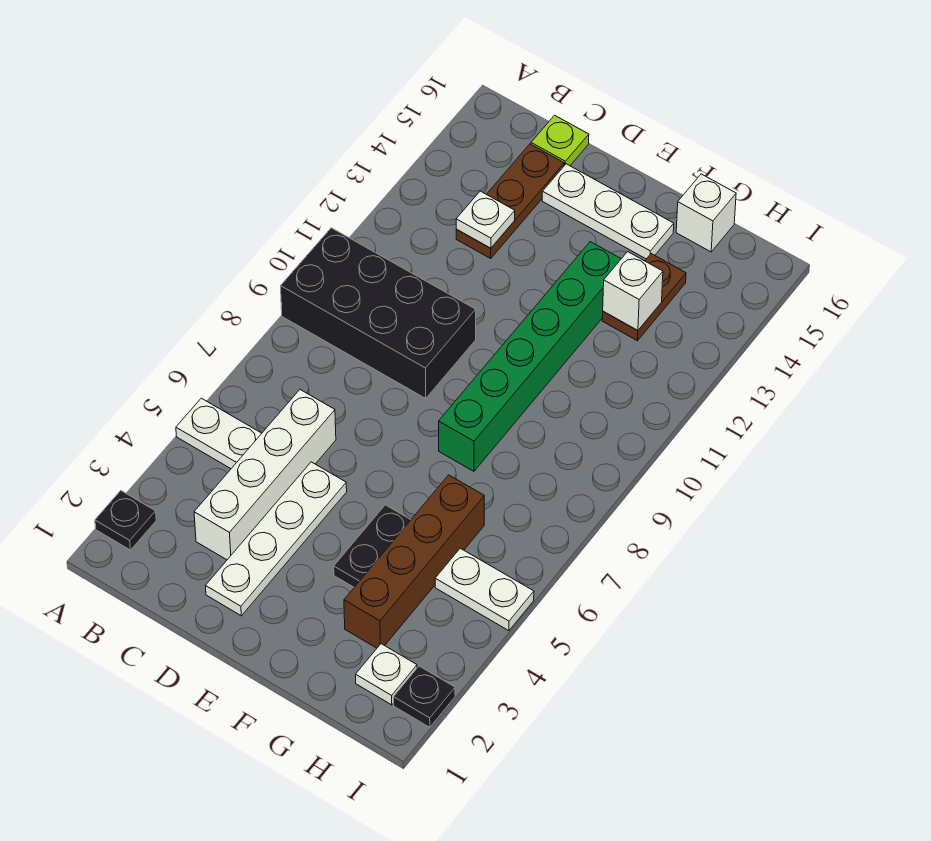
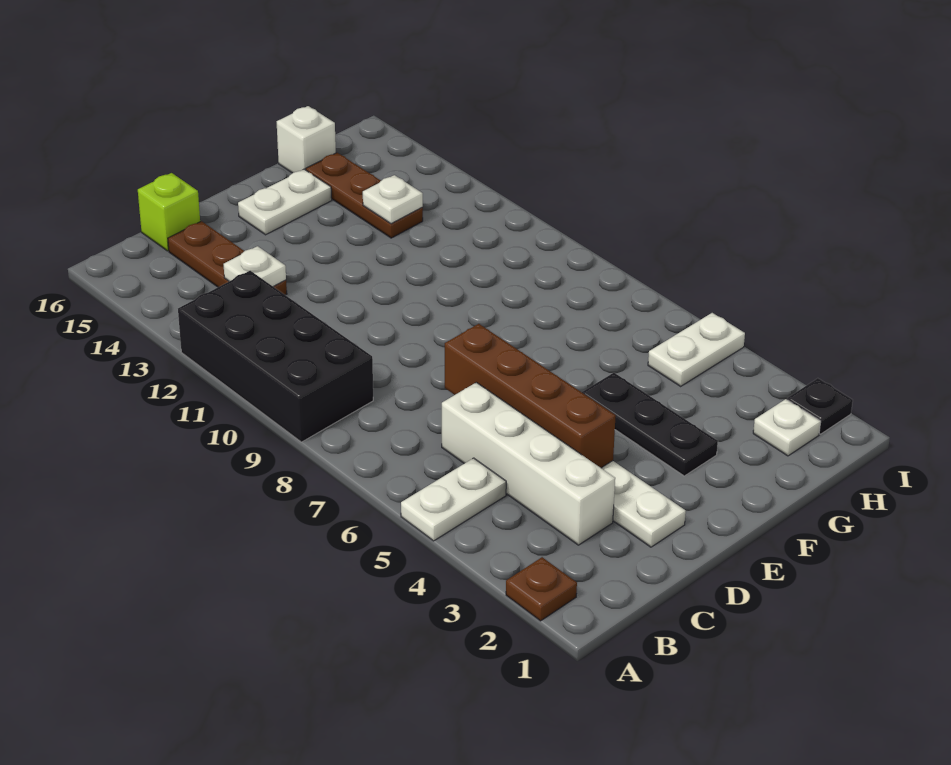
black plate A2 level 1 -> brown plate A2 level 1
black brick A9:D10 level 1 -> black brick A9:B12 level 1
lime plate C16 level 1 -> lime brick C16 level 1
white plate D15:F15 level 1 -> white plate E15:F15 level 1
black plate F4:F5 level 1 -> black plate F3:F5 level 1
green brick F8:F13 level 1 -> none
brown brick G3:G6 level 1 -> brown brick D4:D7 level 2
brown plate G13:G14 level 1 -> brown plate G13:G15 level 1
white brick G13 level 2 -> white plate G13 level 2

